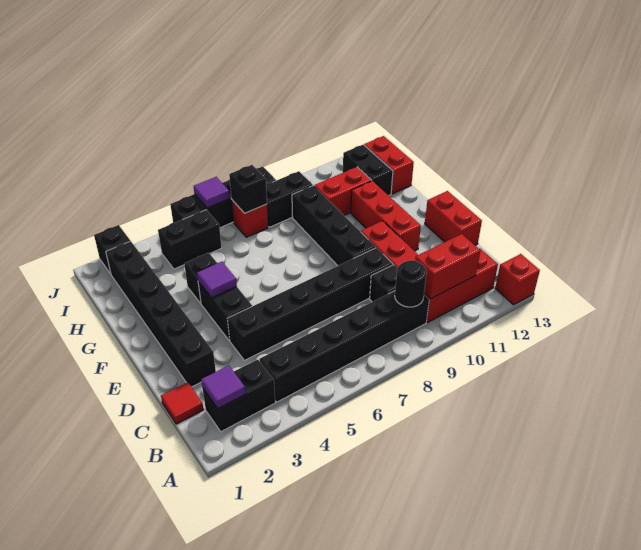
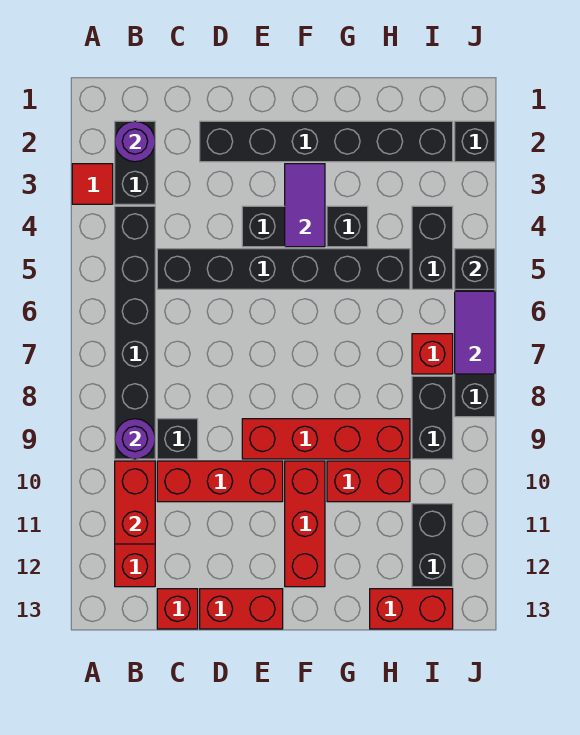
red brick A13 level 1 -> red brick C13 level 1
purple tile B2 level 2 -> purple round brick B2 level 2
black round brick B9 level 2 -> purple round brick B9 level 2
red tile C1 level 1 -> red tile A3 level 1
black brick D4:D9 level 1 -> black brick C5:H5 level 1
black brick E9:H9 level 1 -> red brick E9:H9 level 1
red brick E11:G11 level 1 -> red brick F10:F12 level 1
purple tile F4 level 2 -> purple tile F3:F4 level 2
red brick H10:H11 level 1 -> red brick G10:H10 level 1
black brick H12:I12 level 1 -> black brick I11:I12 level 1
black brick I7 level 2 -> black brick J5 level 2
purple tile J6 level 2 -> purple tile J6:J7 level 2

